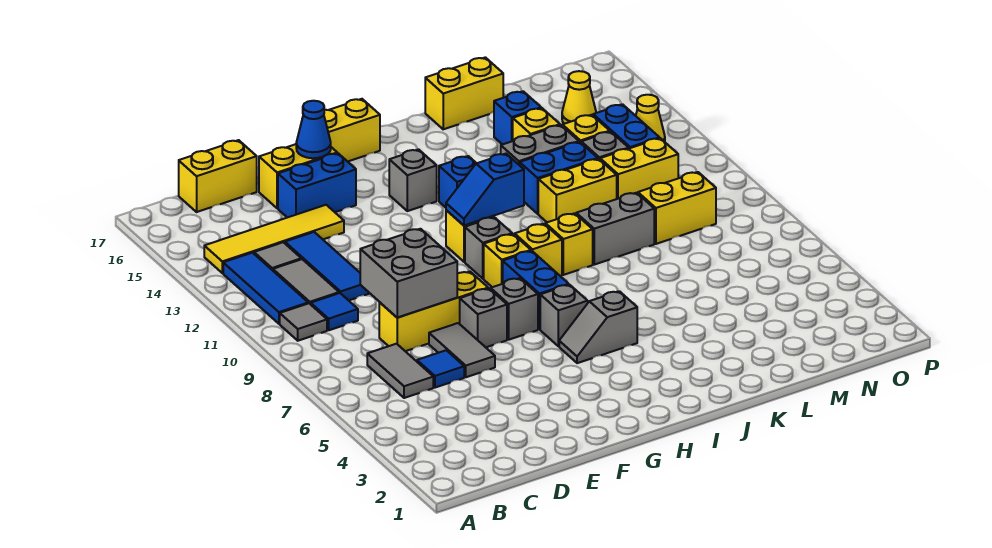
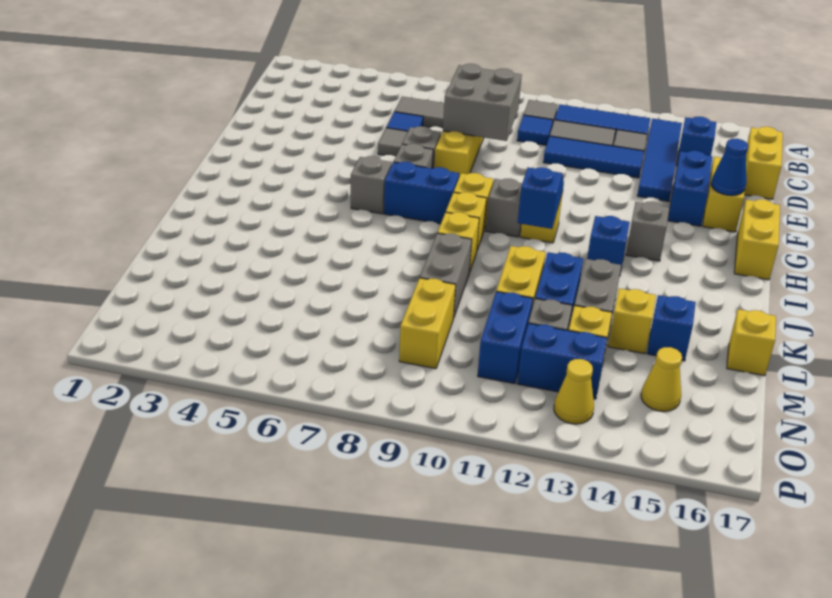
yellow tile B14:E14 level 1 -> blue tile B14:E14 level 1
none -> blue brick C15 level 1
grey slope H5:I5 level 1 top I -> none
yellow brick K17:L17 level 1 -> yellow brick L17 level 1
yellow brick M11:N11 level 1 -> blue brick M11:N11 level 1

